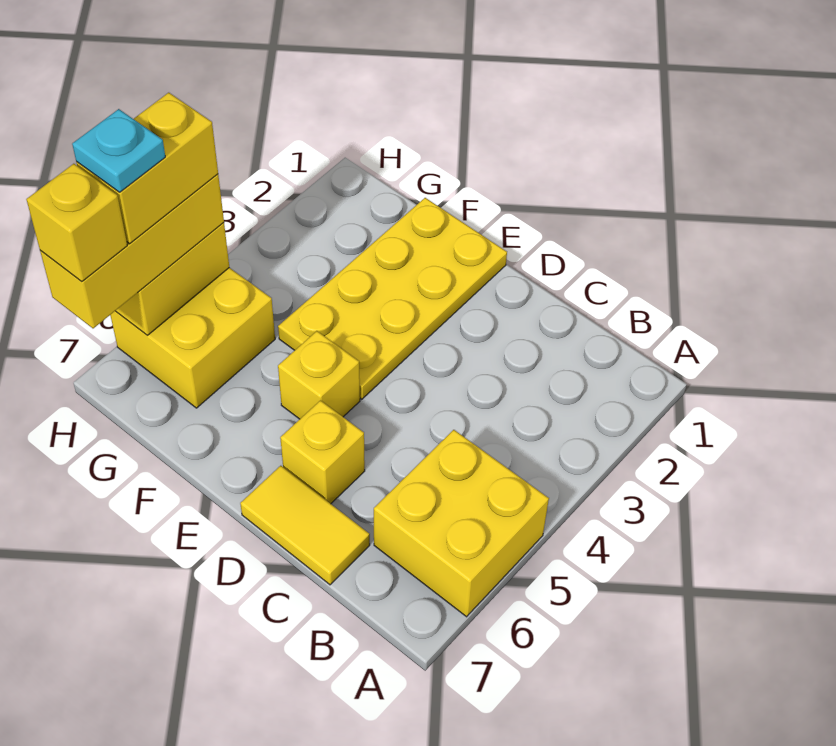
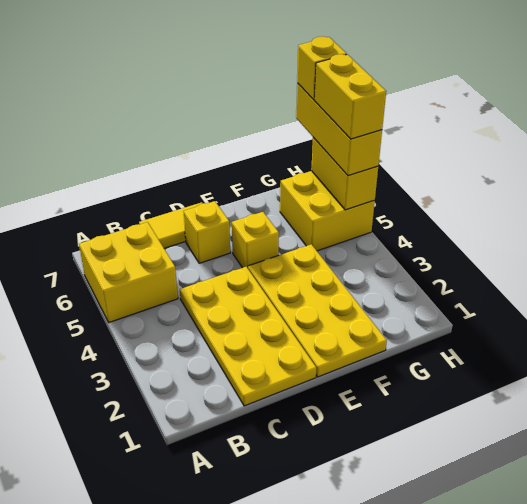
none -> yellow plate C1:D4 level 1
cyan plate H6 level 5 -> none

